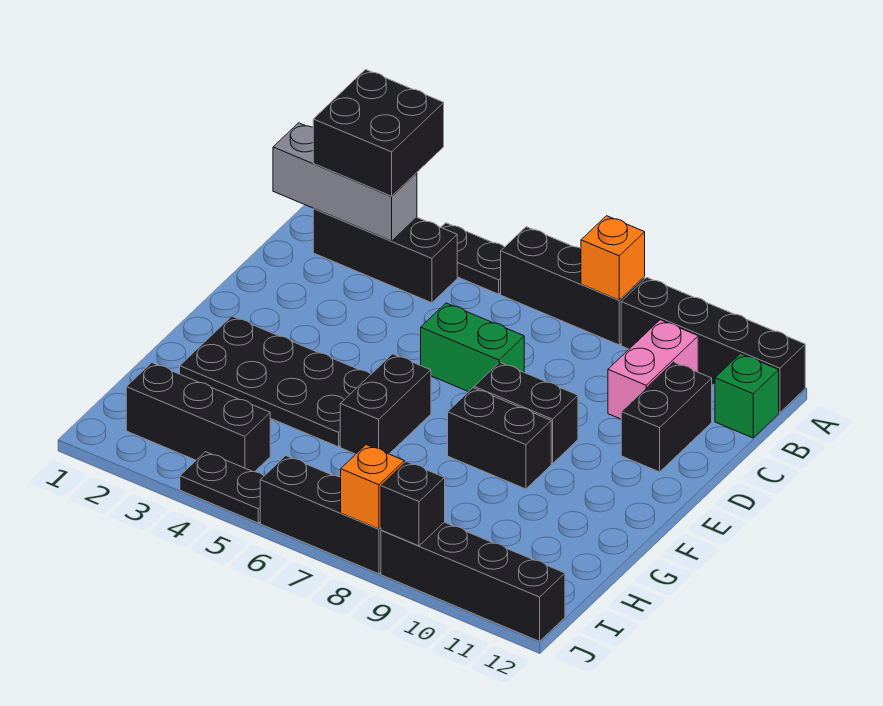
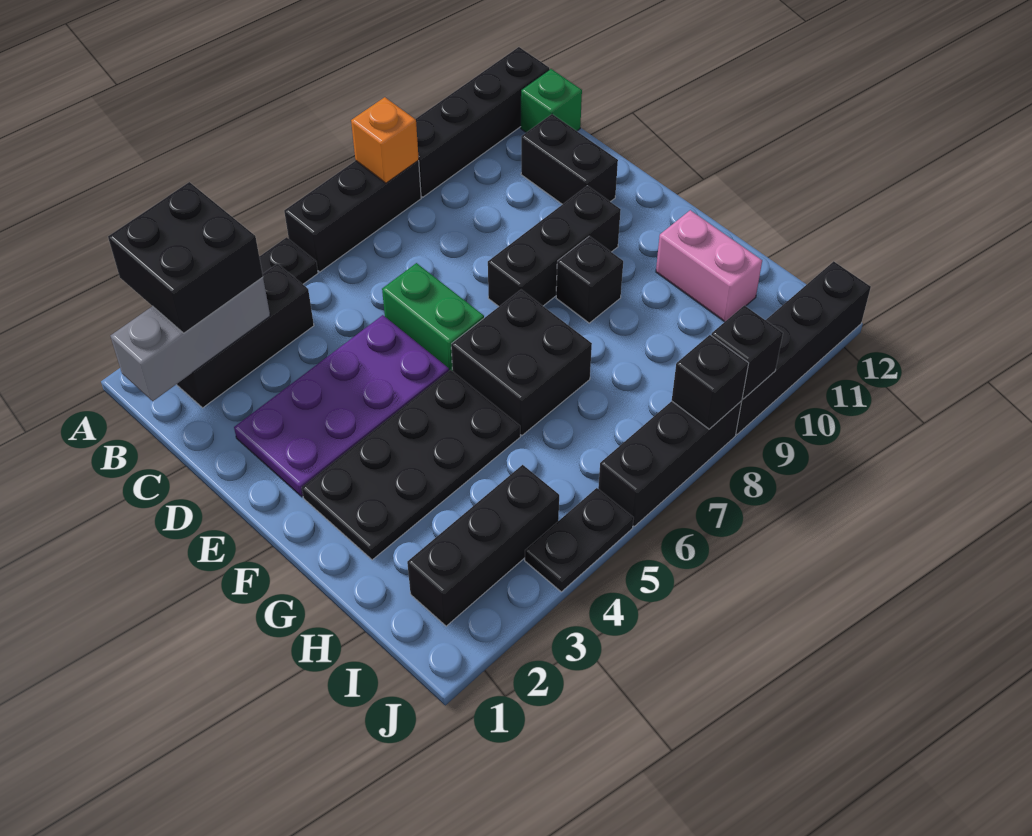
pink brick B10:C10 level 1 -> pink brick G11:H11 level 1
none -> purple plate D2:E5 level 1
green brick D6:D7 level 1 -> green brick D6:E6 level 1
black brick E8:E9 level 1 -> black brick E8:E10 level 1
black brick F6:G6 level 1 -> black brick F6:G7 level 1
black brick F8:F9 level 1 -> black brick F9 level 1
orange brick J8 level 2 -> black brick J8 level 2

